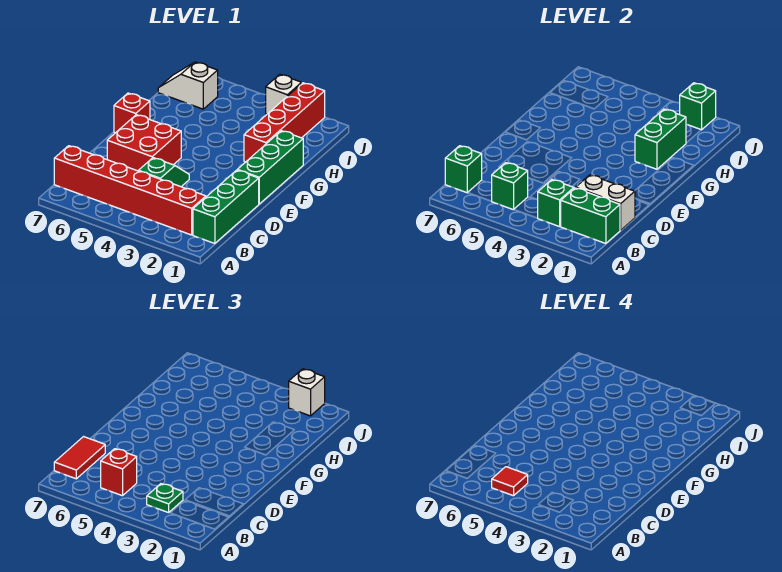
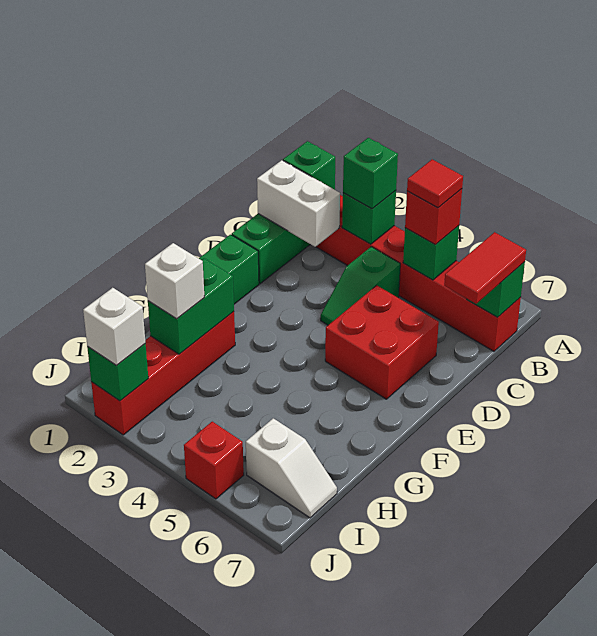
green brick B1:B2 level 2 -> green brick B1 level 2
green plate B3 level 3 -> green brick B3 level 3
red brick F7 level 1 -> red brick J5 level 1
white brick J3 level 1 -> white brick H2 level 3

